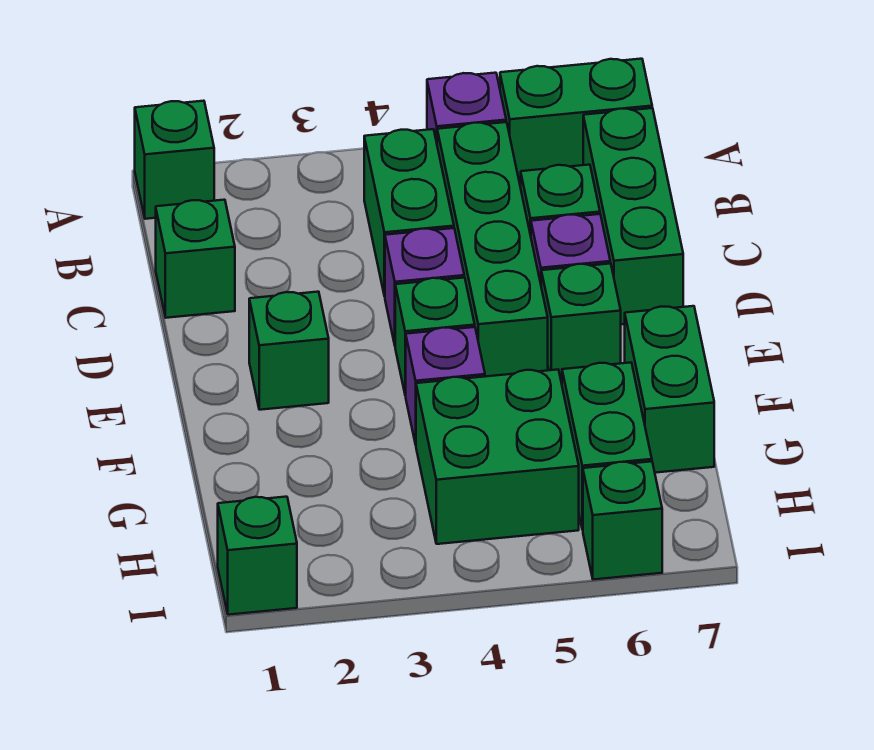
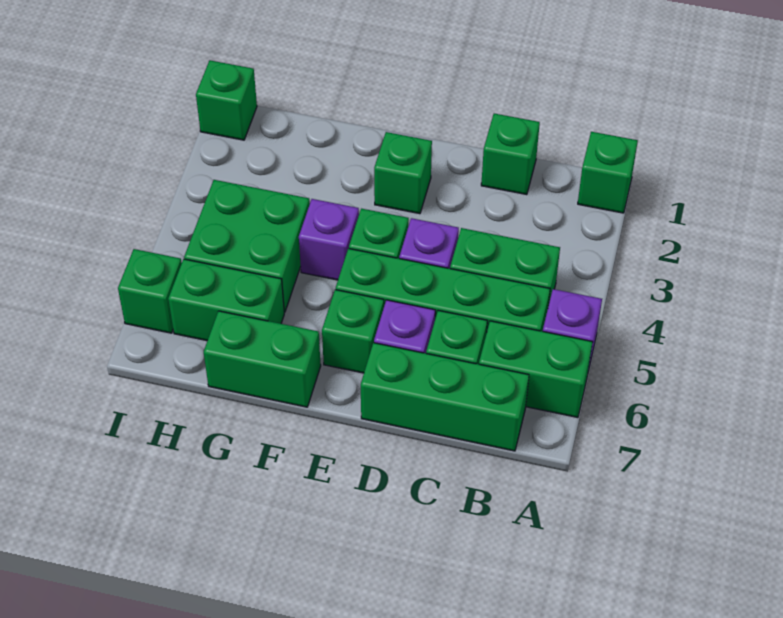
green brick A6:A7 level 1 -> green brick A6:B6 level 1

